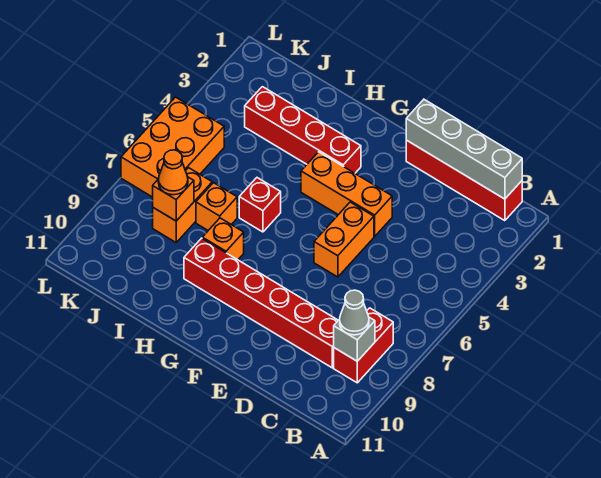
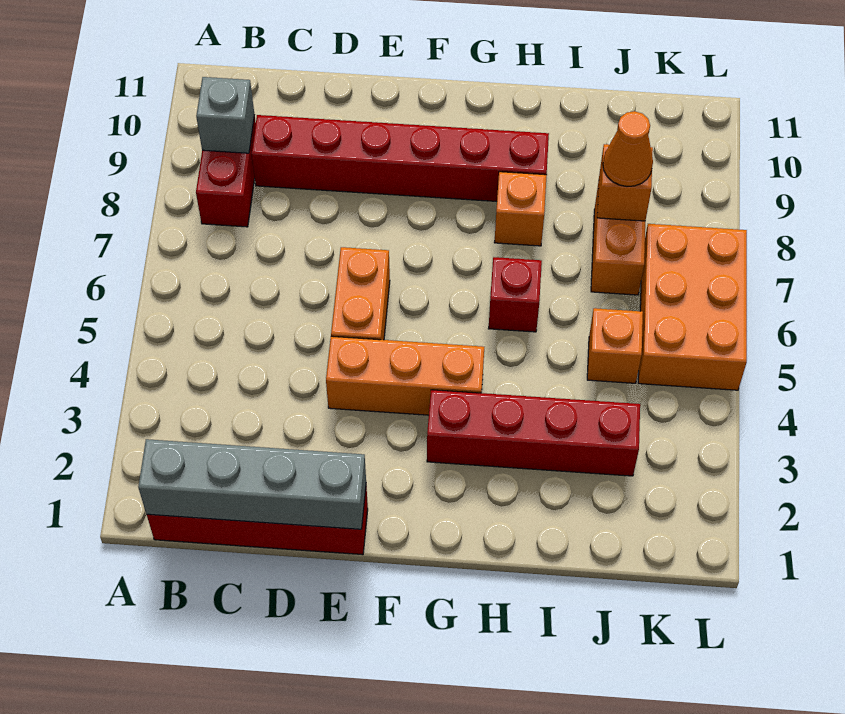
grey cone B9 level 3 -> none
orange brick I7 level 1 -> orange brick J5 level 1

